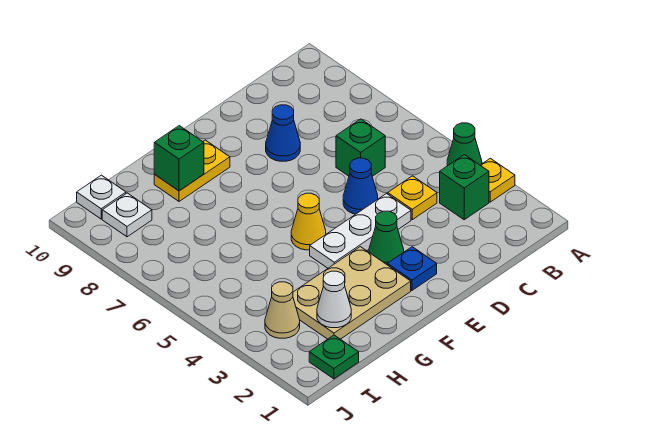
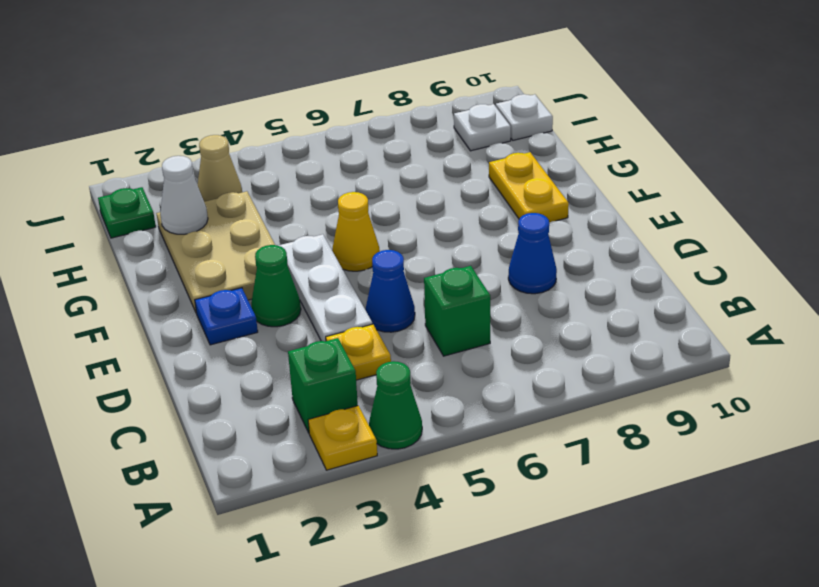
green brick G9 level 2 -> none

